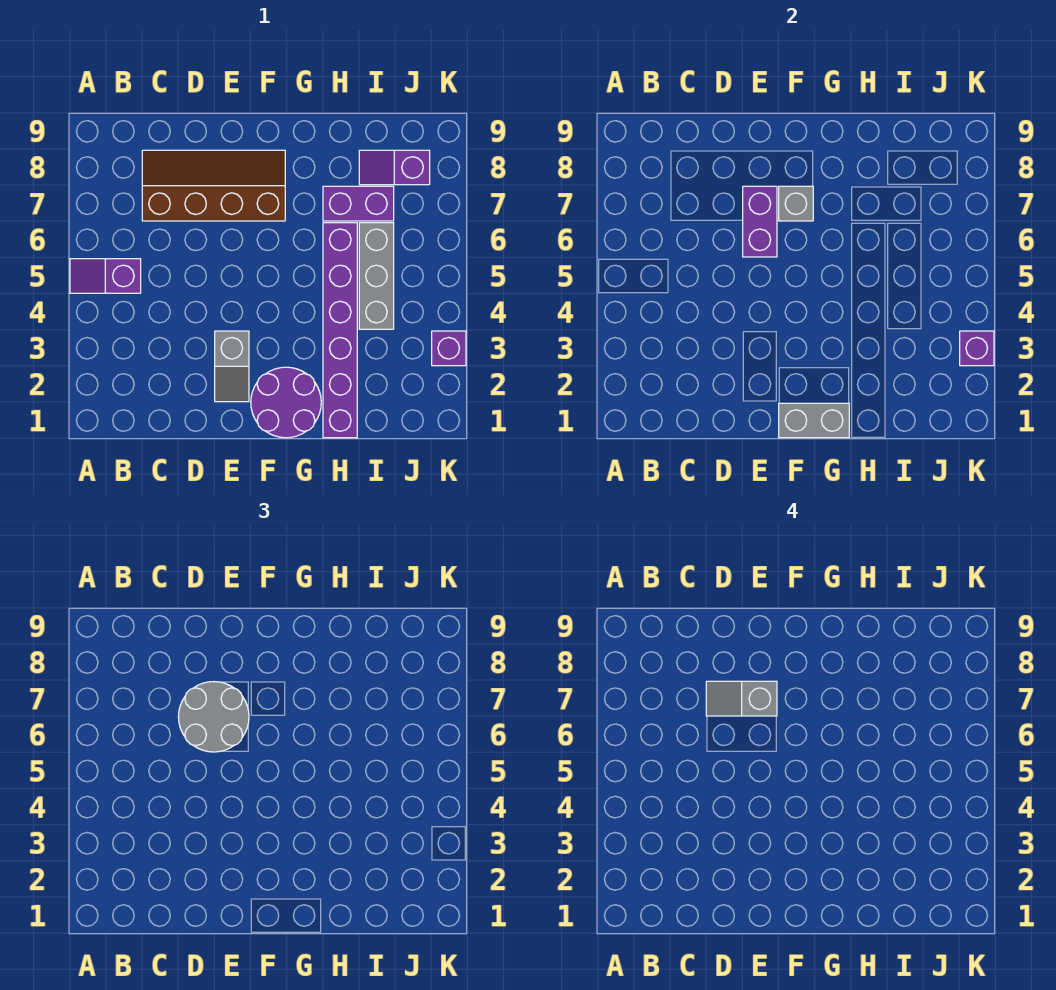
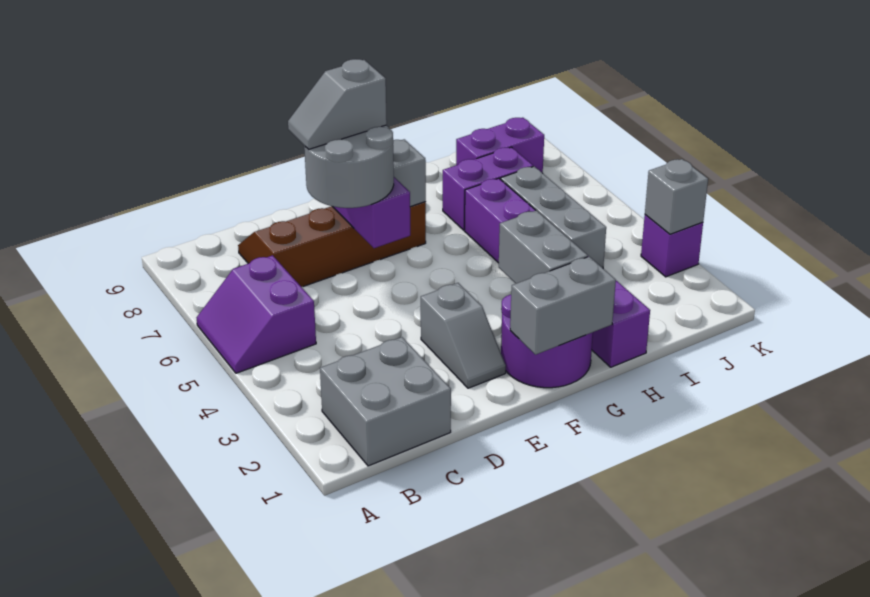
purple slope A5:B5 level 1 top B -> purple slope A5:B6 level 1 top B
none -> grey brick B1:C2 level 1
none -> grey brick G2:G3 level 2
purple slope I8:J8 level 1 top J -> purple brick I8:J8 level 1
purple brick K3 level 2 -> grey brick K3 level 2

